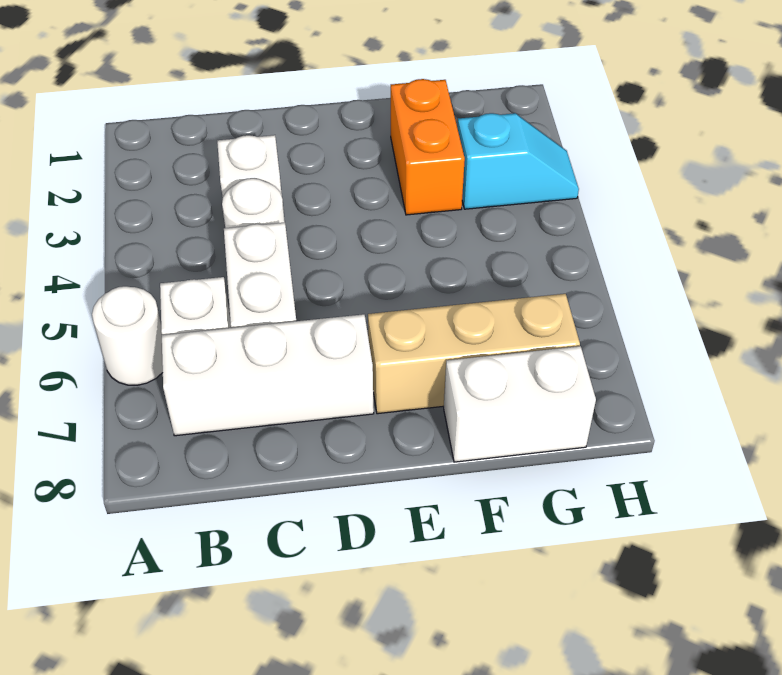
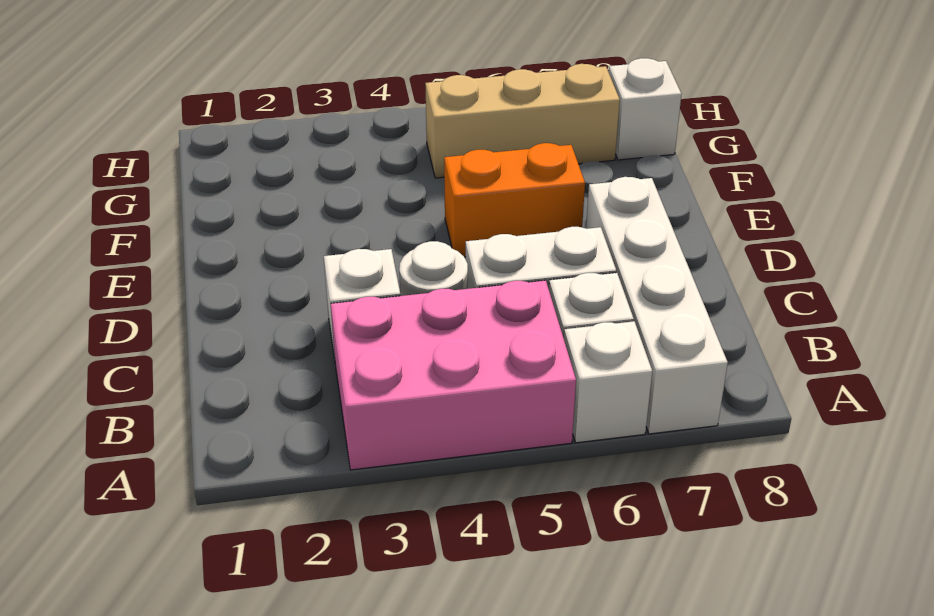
none -> pink brick A3:B5 level 1
white round brick A6 level 1 -> white brick A6 level 1
white brick B7:D7 level 1 -> white brick A7:D7 level 1
tan brick E7:G7 level 1 -> tan brick G5:G7 level 1
orange brick F2:F3 level 1 -> orange brick E5:E6 level 1
white brick F8:G8 level 1 -> white brick G8 level 1
cyan slope G3:H3 level 1 top G -> none

